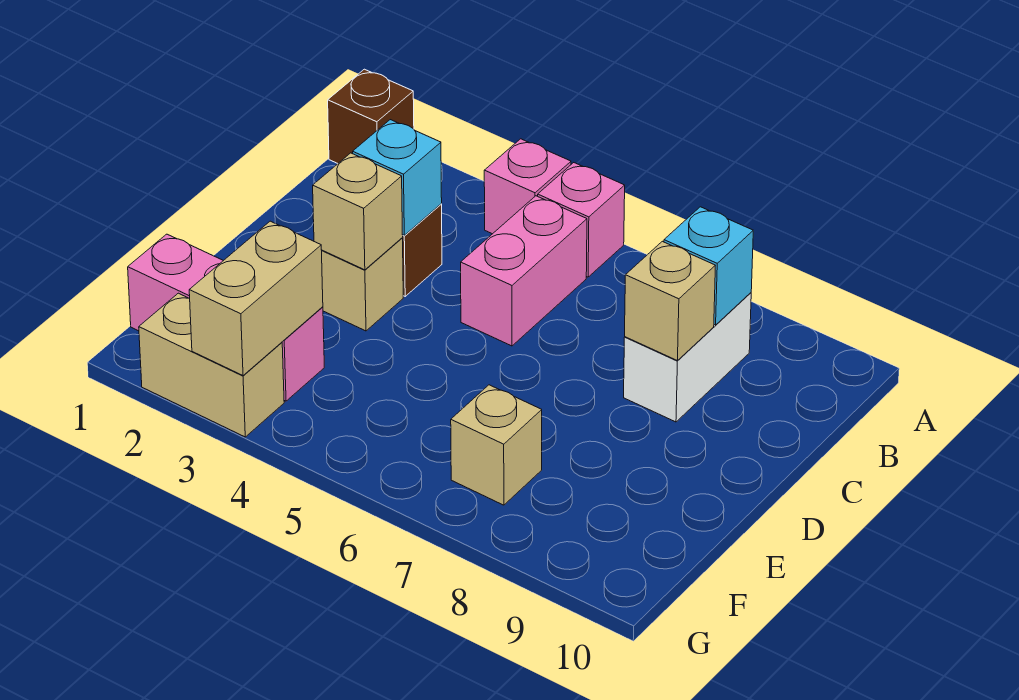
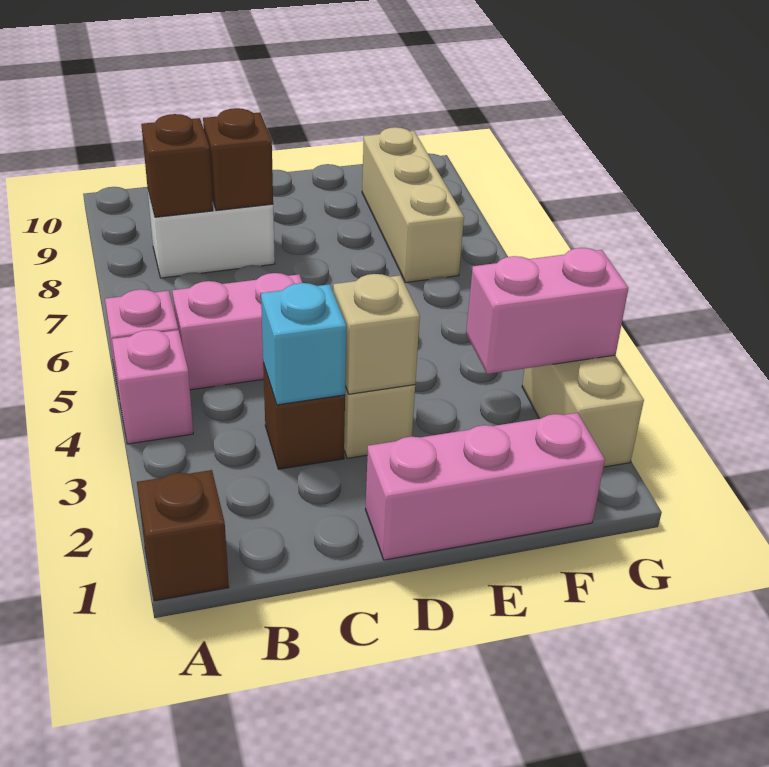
cyan brick B8 level 2 -> brown brick B8 level 2
tan brick C8 level 2 -> brown brick C8 level 2
pink brick F1:F3 level 1 -> pink brick D1:F1 level 1
tan brick F3:G3 level 2 -> pink brick F3:G3 level 2
tan brick F7 level 1 -> tan brick F7:F9 level 1

